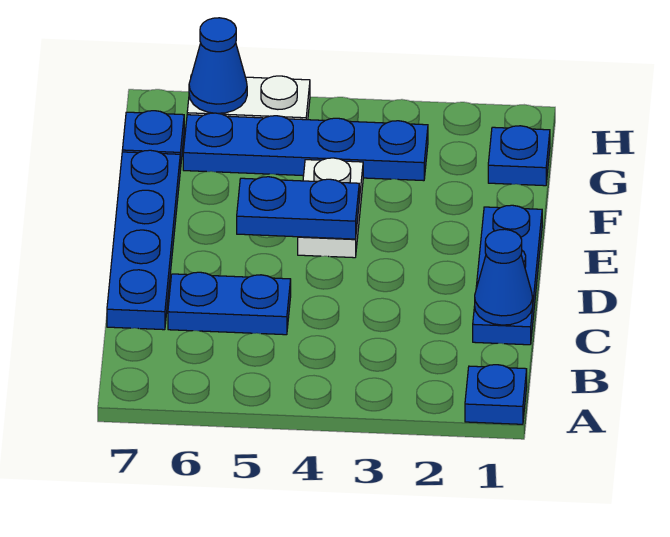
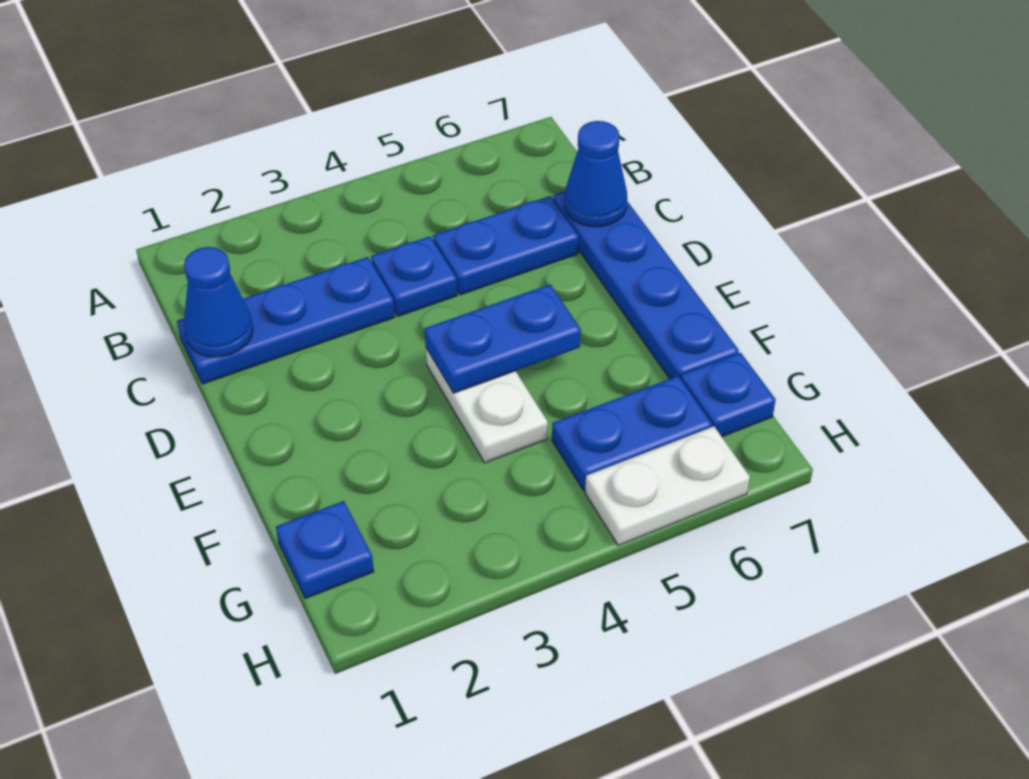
blue plate A1 level 1 -> blue plate C4 level 1
blue plate C1:E1 level 1 -> blue plate C1:C3 level 1
blue plate G3:G6 level 1 -> blue plate G5:G6 level 1
blue cone H6 level 2 -> blue cone C7 level 2

